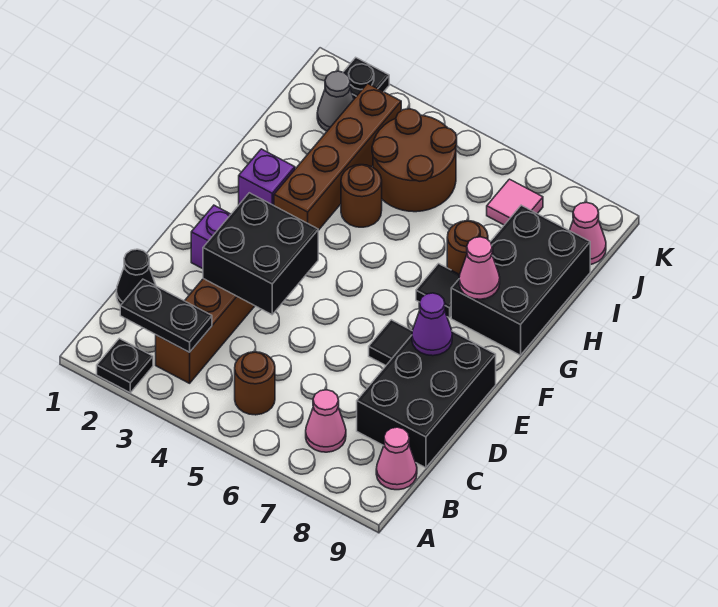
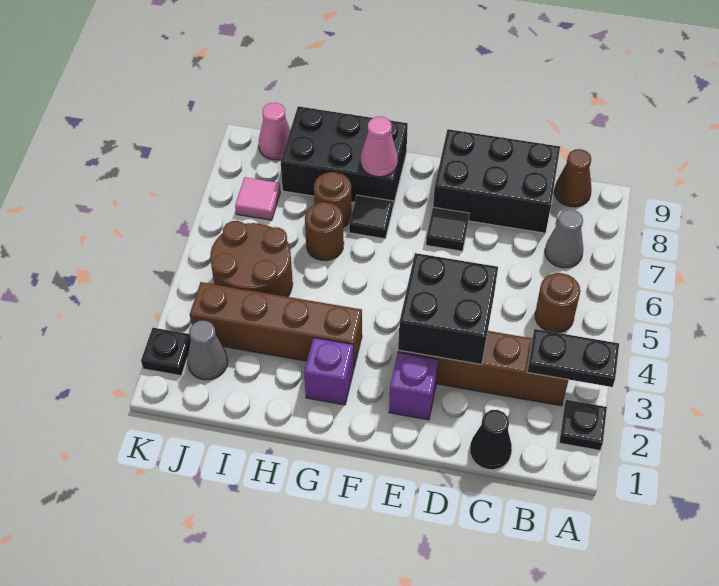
black plate B2:B3 level 2 -> black plate A3:B3 level 2
pink cone B7 level 1 -> grey cone B7 level 1
pink cone B9 level 1 -> brown cone B9 level 1
purple cone E8 level 2 -> none
brown round brick H4 level 1 -> brown round brick H6 level 1

